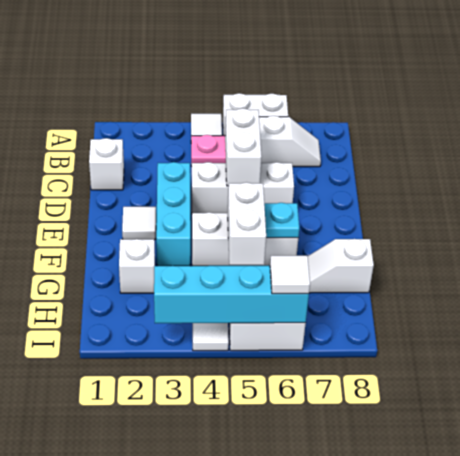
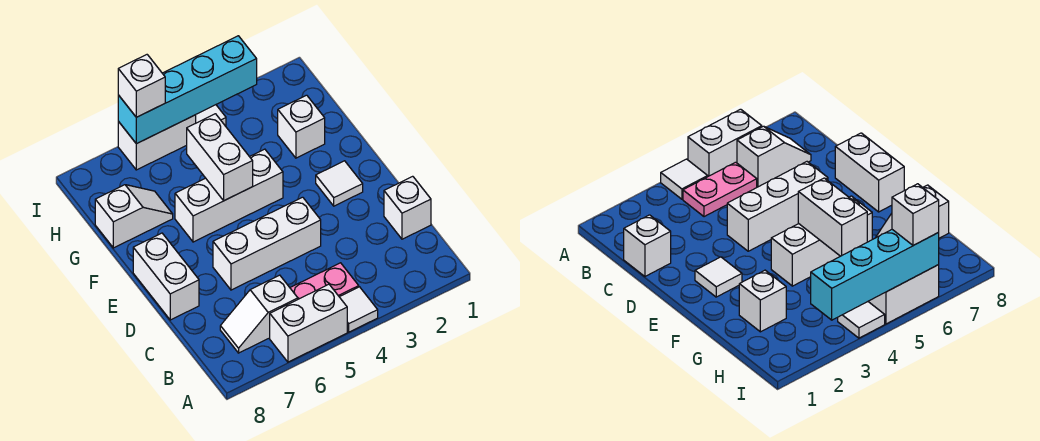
white brick C5:D5 level 2 -> white brick D8:E8 level 1
cyan brick D3:F3 level 1 -> none
cyan plate F6 level 2 -> none
white tile I6 level 3 -> white brick I6 level 3

